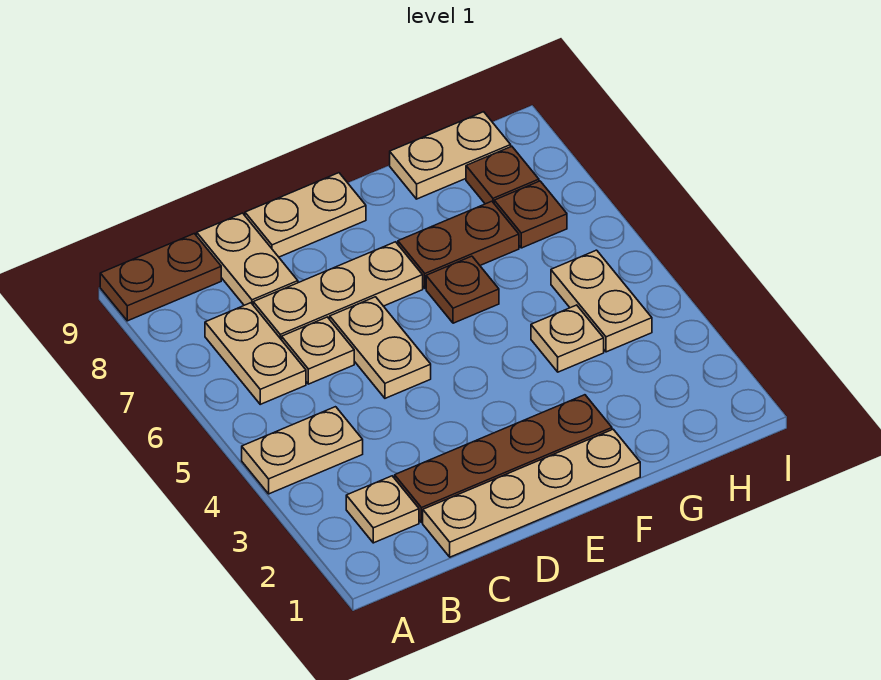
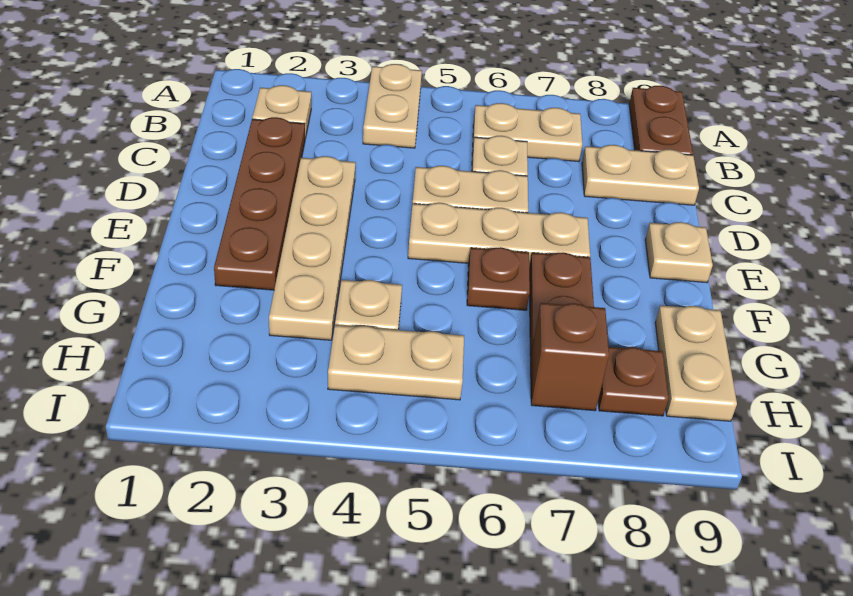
tan plate C1:F1 level 1 -> tan plate D3:G3 level 1
tan plate C7:E7 level 1 -> tan plate E5:E7 level 1
tan plate D9:E9 level 1 -> tan plate E9 level 1
brown plate H7 level 1 -> brown brick H7 level 1

